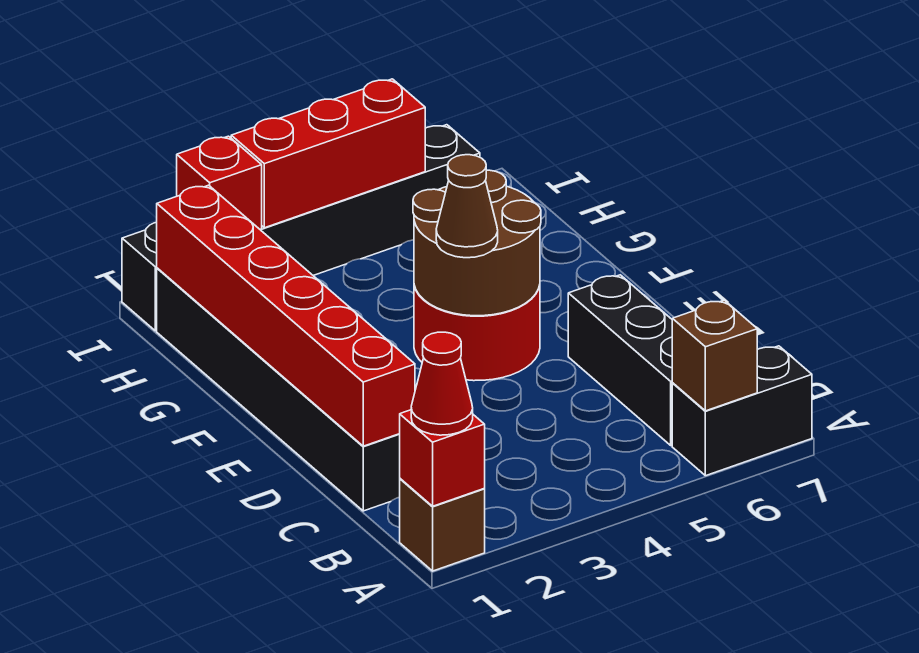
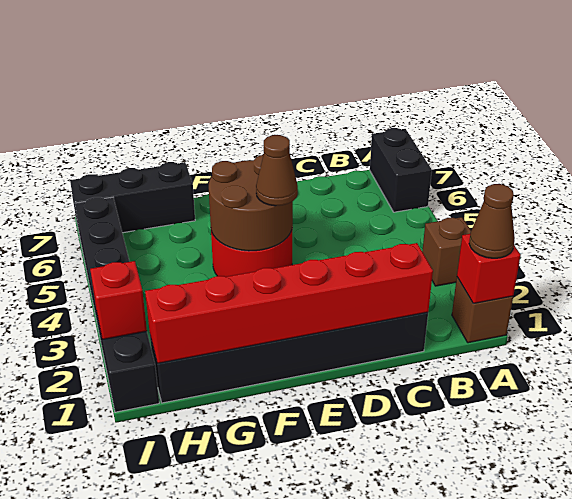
red cone A1 level 3 -> brown cone A1 level 3
brown brick A6 level 2 -> brown brick A3 level 1
black brick B6:D6 level 1 -> black brick G7:I7 level 1
red brick I3:I5 level 2 -> none

